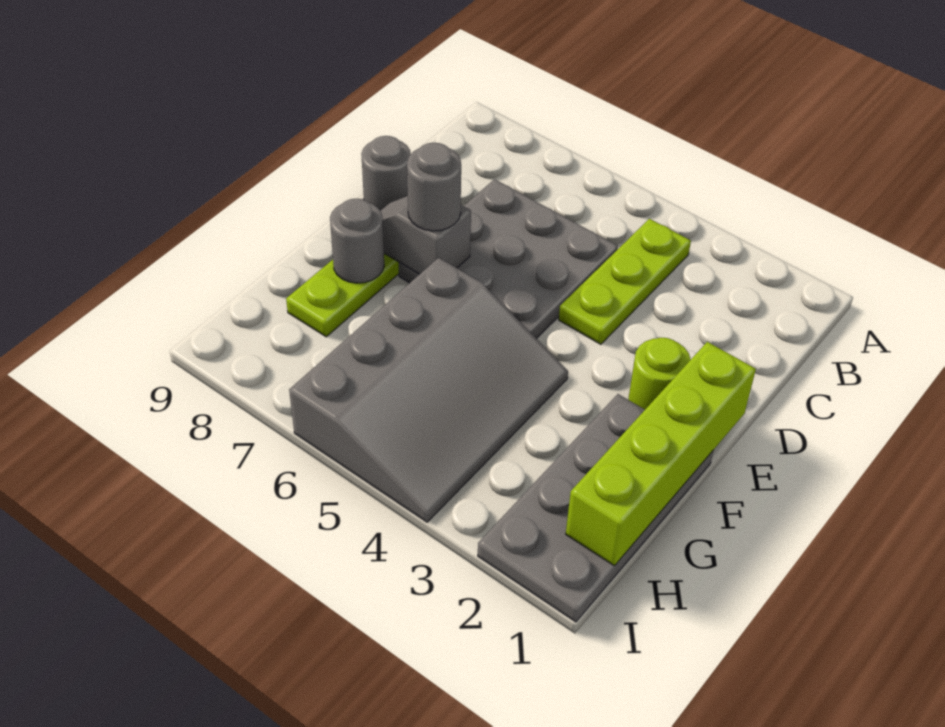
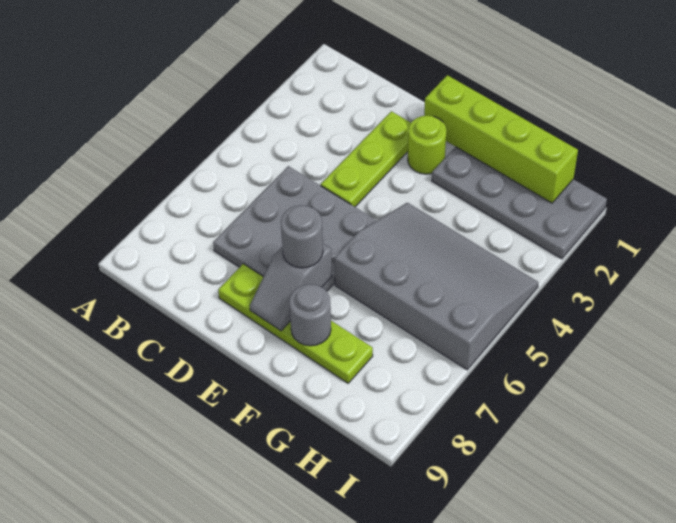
lime plate B4:D4 level 1 -> lime plate D2:D4 level 1
grey round brick D9 level 1 -> none

